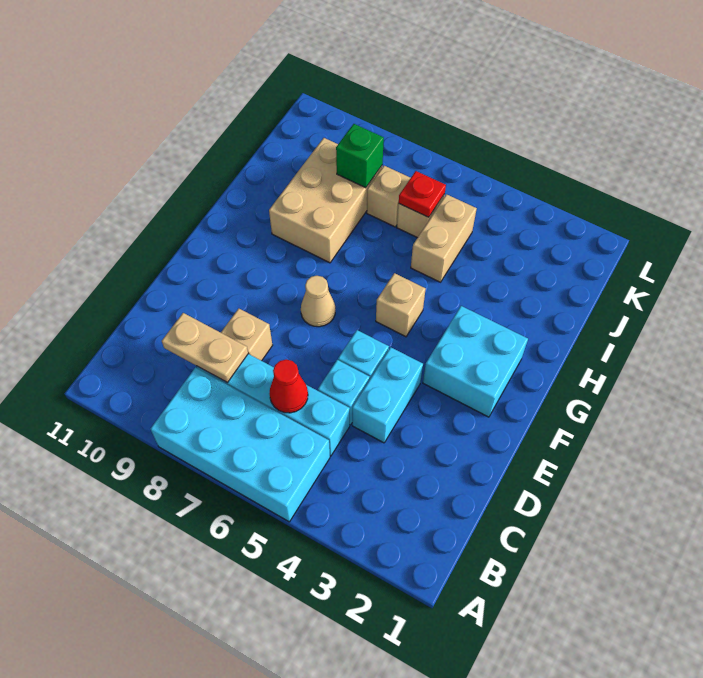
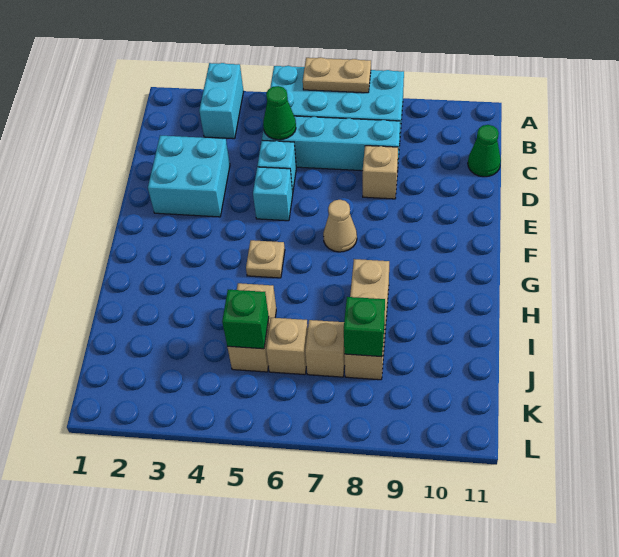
none -> green cone C5 level 2
red cone C6 level 2 -> none
tan plate C8:C9 level 2 -> tan plate A6:A7 level 2
none -> green cone C11 level 1
cyan brick D4:E4 level 1 -> cyan brick A3:B3 level 1
cyan brick F2:G3 level 1 -> cyan brick D2:E3 level 1
tan brick G5 level 1 -> tan plate G5 level 1
tan brick H8:J9 level 1 -> tan brick H8:J8 level 1
none -> green brick J5 level 2
red plate J6 level 2 -> none

